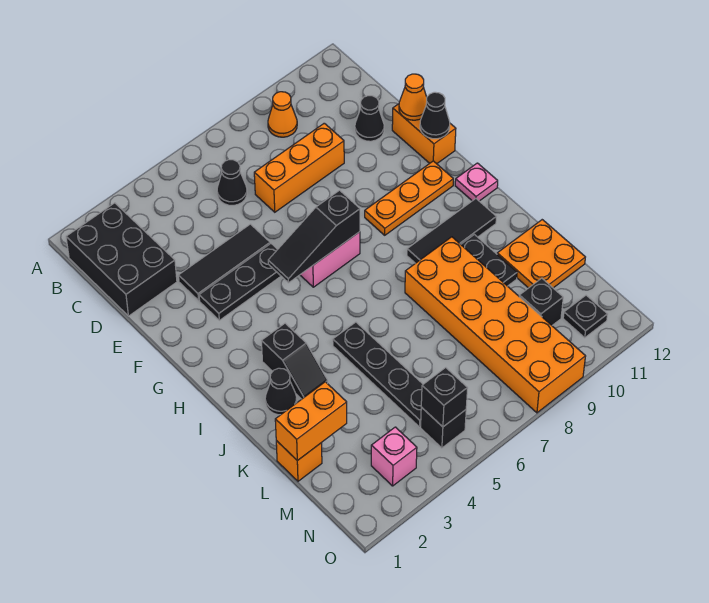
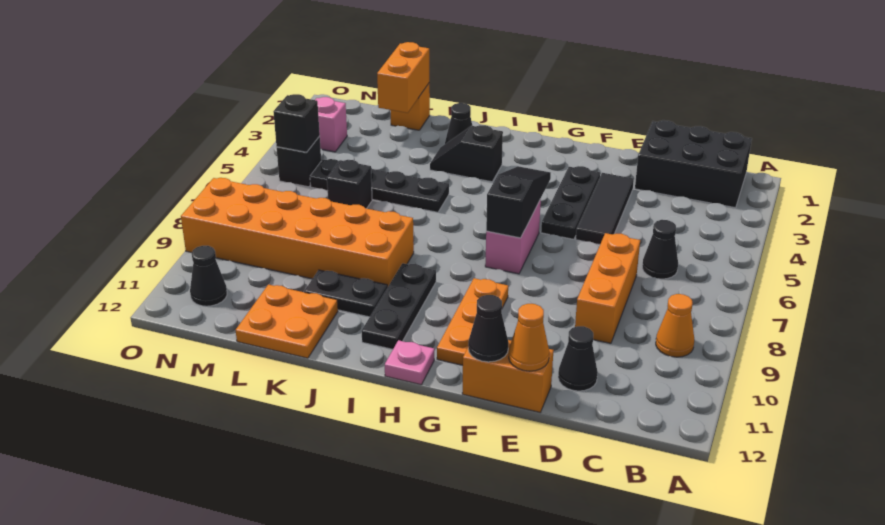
black tile I9:I11 level 1 -> black plate I9:I11 level 1
black brick M10 level 1 -> black brick L6 level 1
black plate N11 level 1 -> black cone N11 level 1

